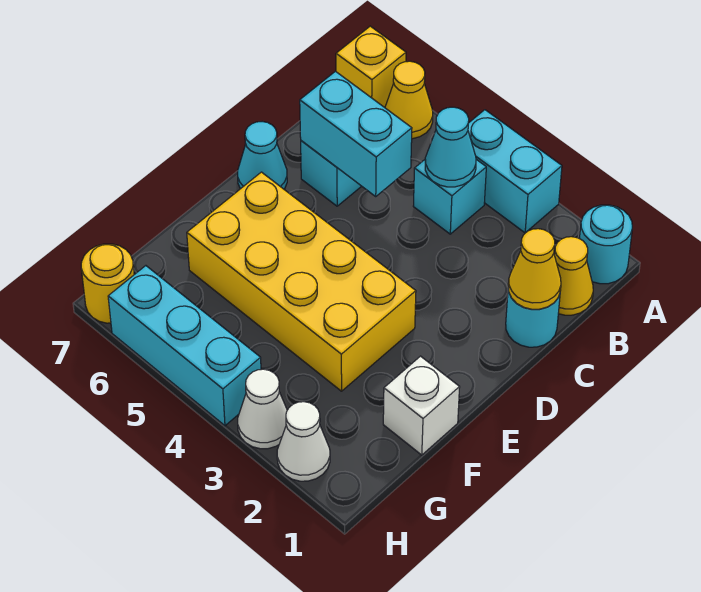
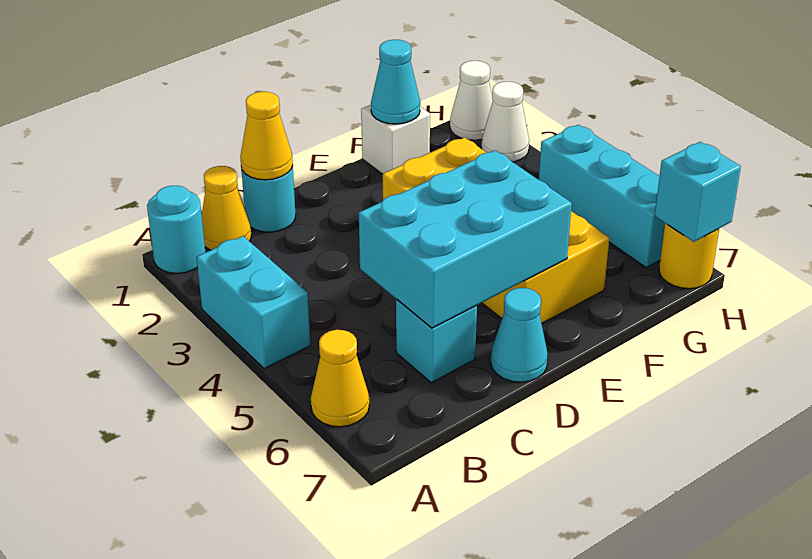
yellow brick A7 level 1 -> none
cyan brick B4 level 1 -> cyan brick H7 level 2
cyan cone B4 level 2 -> cyan cone F1 level 2
cyan brick C5:C6 level 2 -> cyan brick C5:E6 level 2
white cone H3 level 1 -> white cone H1 level 1

